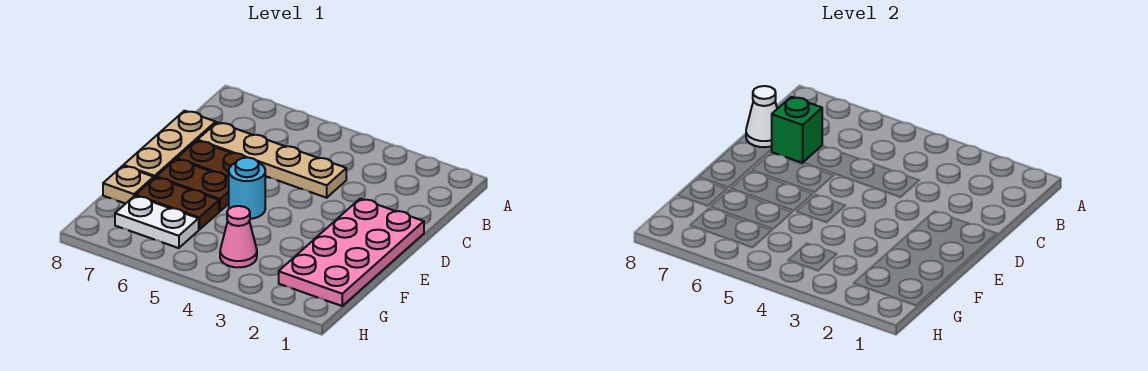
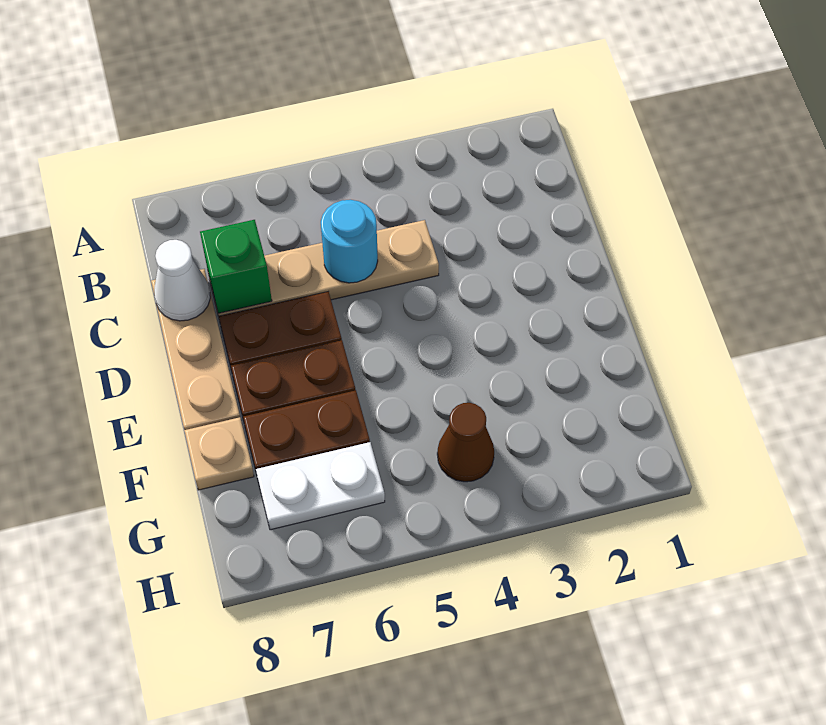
pink plate D1:G2 level 1 -> none
cyan round brick E5 level 1 -> cyan round brick C5 level 2
pink cone G4 level 1 -> brown cone G4 level 1

